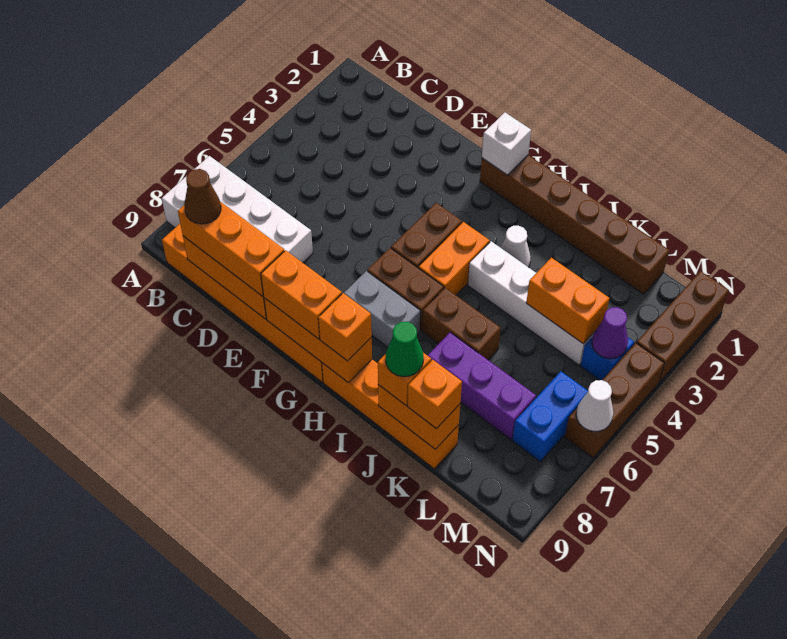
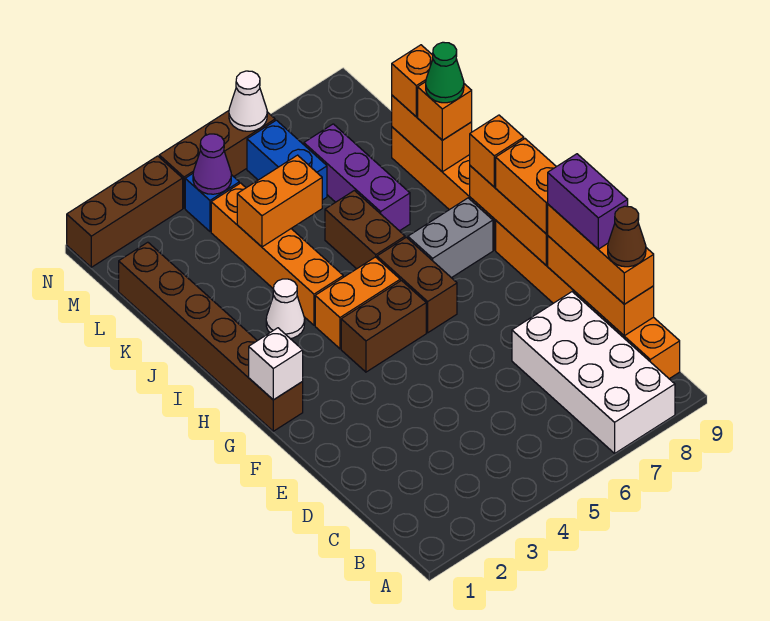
none -> purple brick D9:E9 level 4
grey brick G7:H7 level 1 -> grey brick H7:H8 level 1
white brick I4:L4 level 1 -> orange brick I4:L4 level 1
orange brick K4:L4 level 2 -> orange brick K4:K5 level 2
blue brick M6:M7 level 1 -> blue brick L6:M6 level 1

